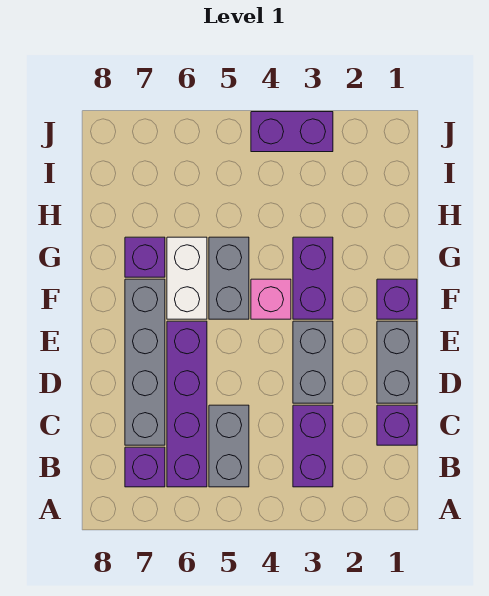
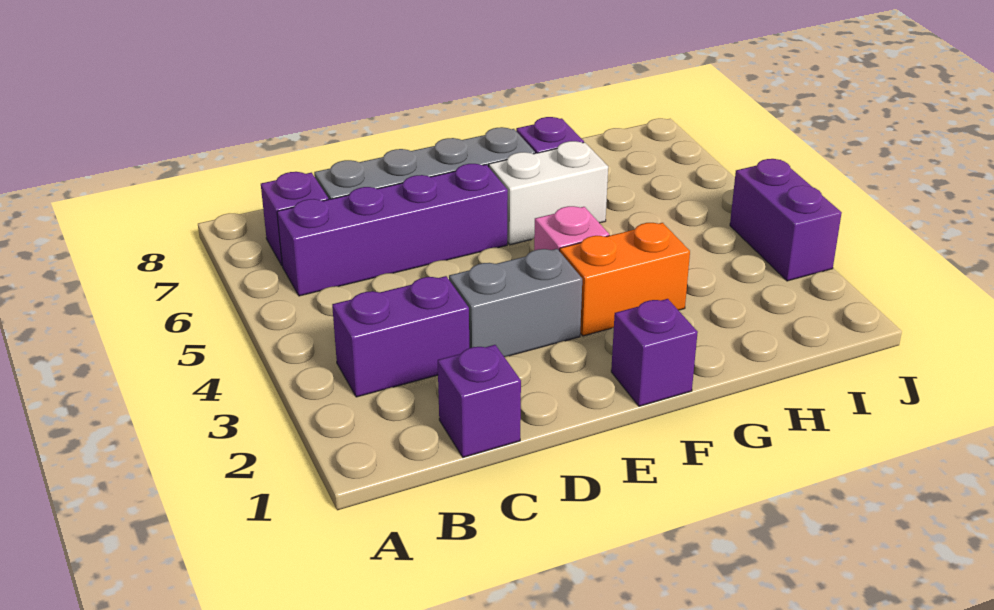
grey brick B5:C5 level 1 -> none
grey brick D1:E1 level 1 -> none
purple brick F3:G3 level 1 -> orange brick F3:G3 level 1
grey brick F5:G5 level 1 -> none

